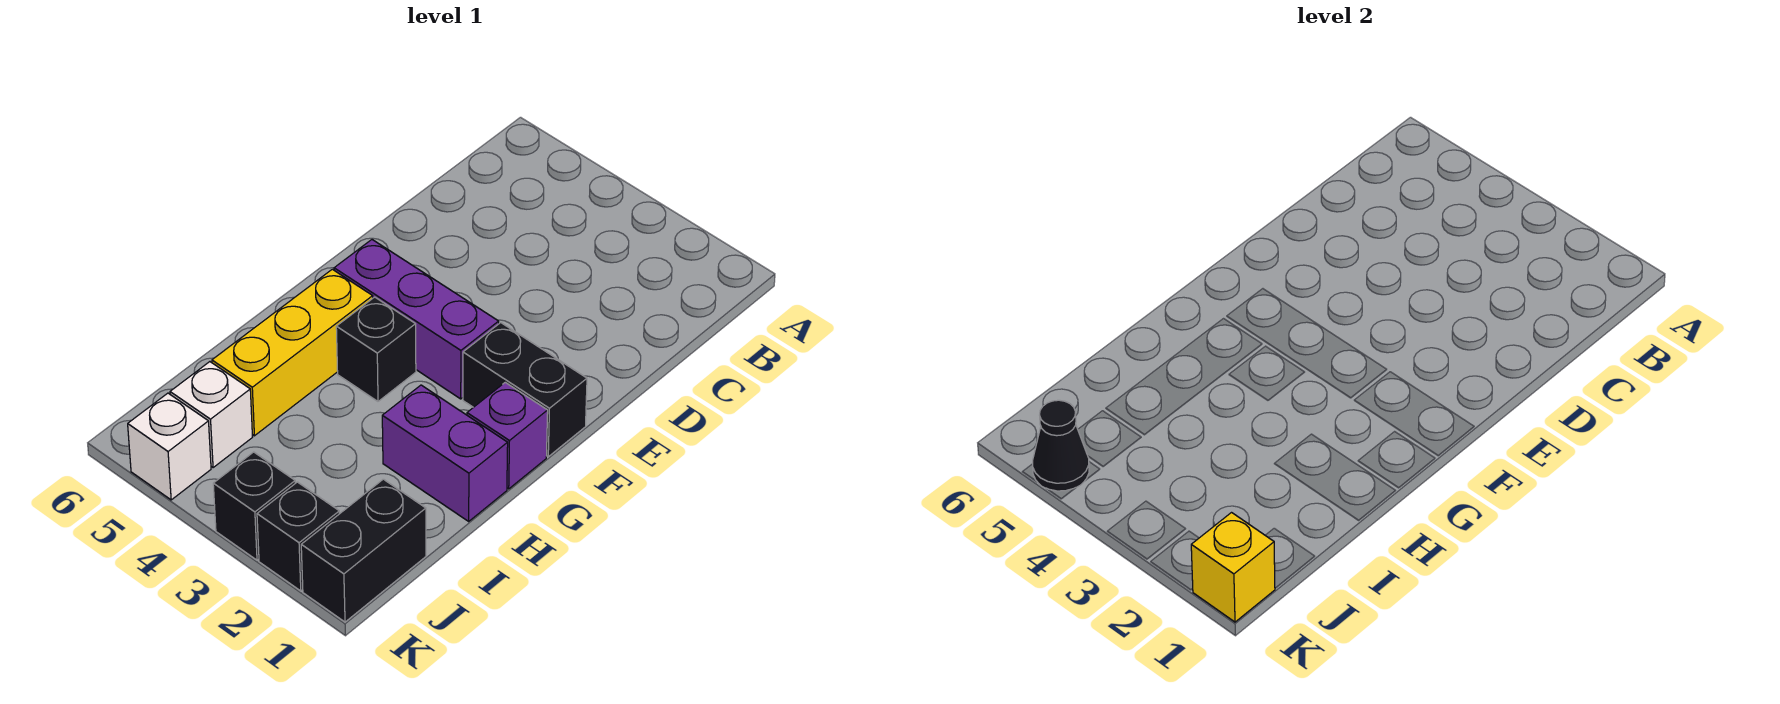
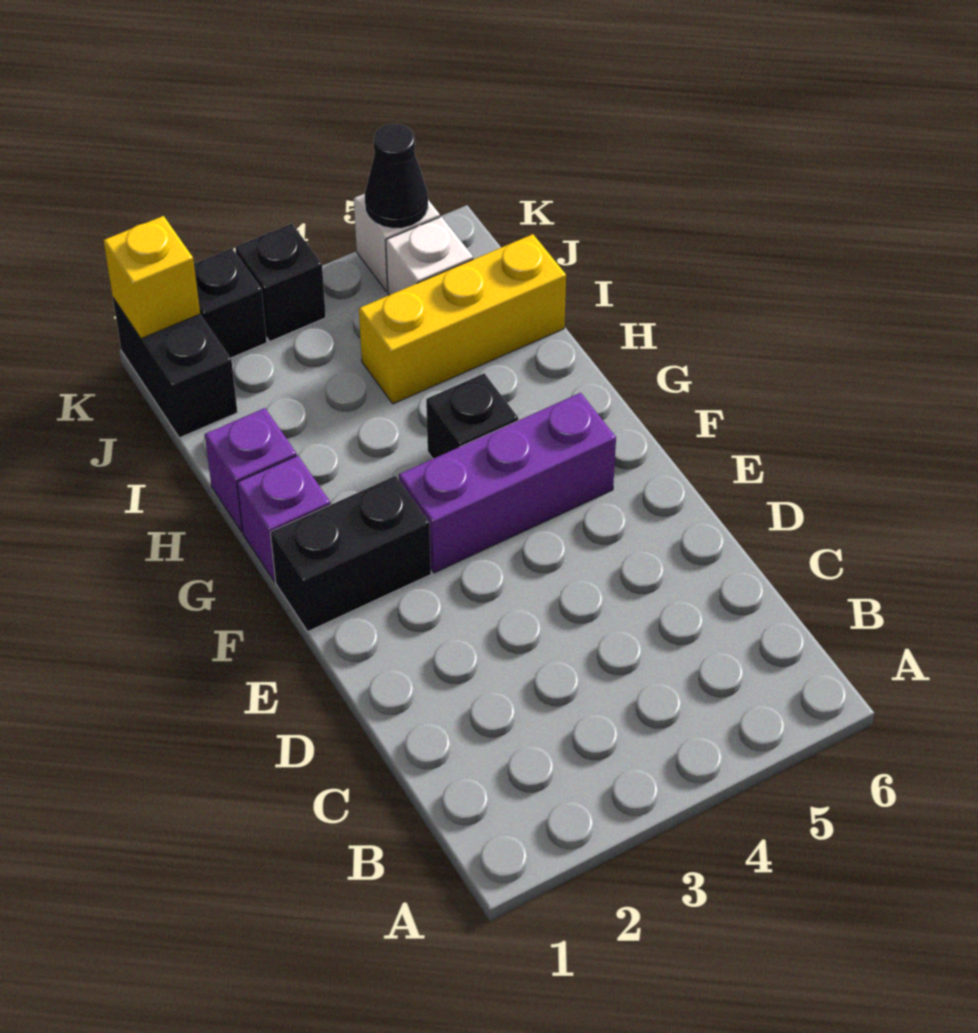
yellow brick G5:I5 level 1 -> yellow brick I4:I6 level 1
purple brick H1:H2 level 1 -> purple brick H1 level 1

